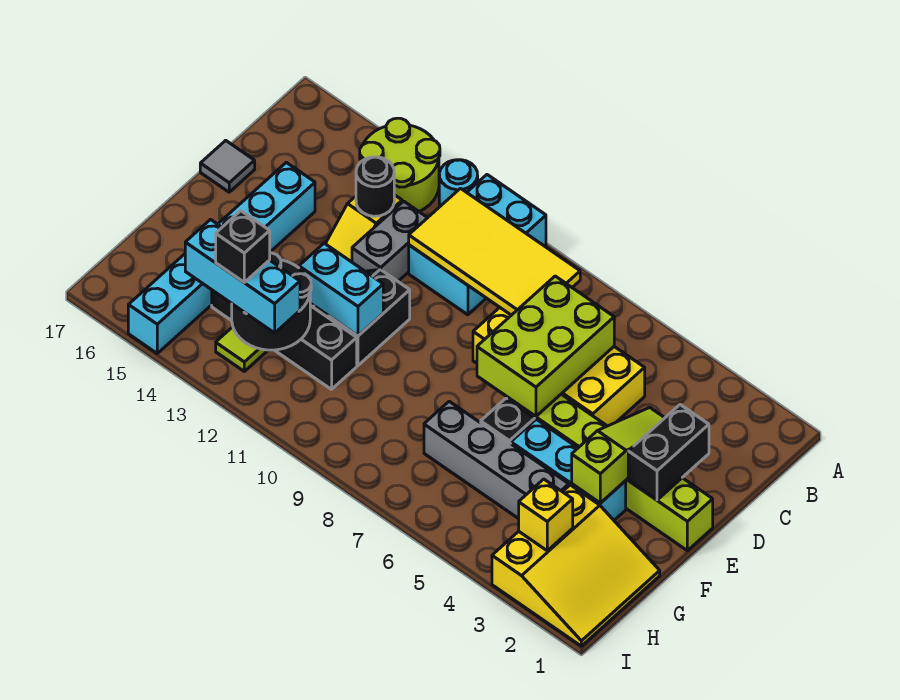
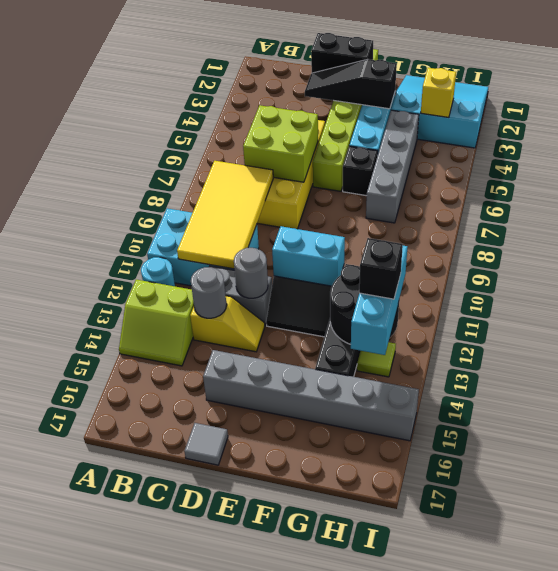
lime round brick A13:B14 level 1 -> lime slope A13:B14 level 1 top 13
lime brick C6:E7 level 2 -> lime brick C6:D7 level 2
black round brick C13 level 2 -> grey round brick C13 level 2
lime slope D3:F3 level 2 top F -> black slope D3:F3 level 2 top F
none -> grey round brick D12 level 2
cyan brick D15:I15 level 1 -> grey brick D15:I15 level 1
cyan brick F11:F12 level 2 -> cyan brick E11:F11 level 2
yellow slope G1:I3 level 1 top 3 -> cyan slope G1:I3 level 1 top 3

